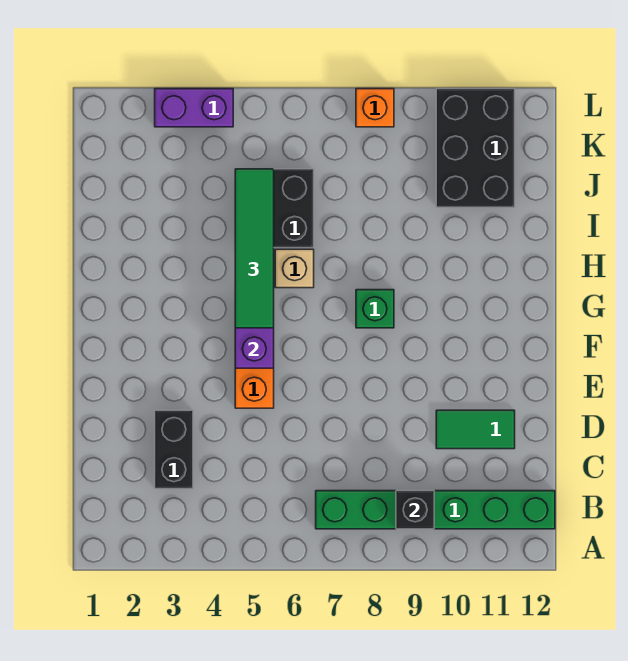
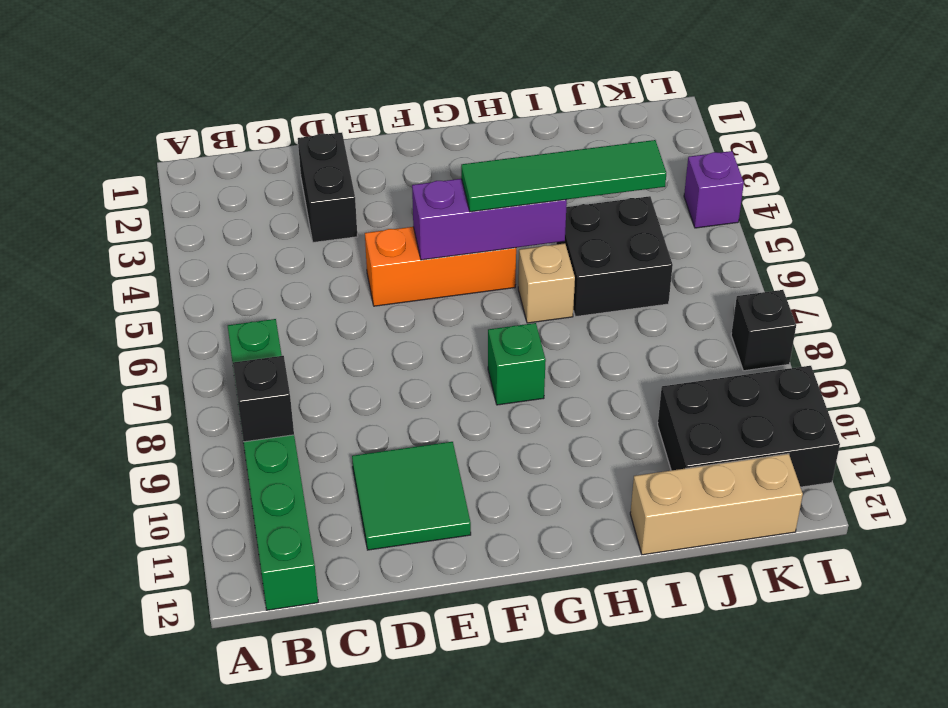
black brick C3:D3 level 1 -> black brick D2:D3 level 1
green tile D10:D11 level 1 -> green tile D10:E11 level 1
none -> tan brick I12:K12 level 1
purple brick L3:L4 level 1 -> purple brick L4 level 1
orange brick L8 level 1 -> black brick L8 level 1

